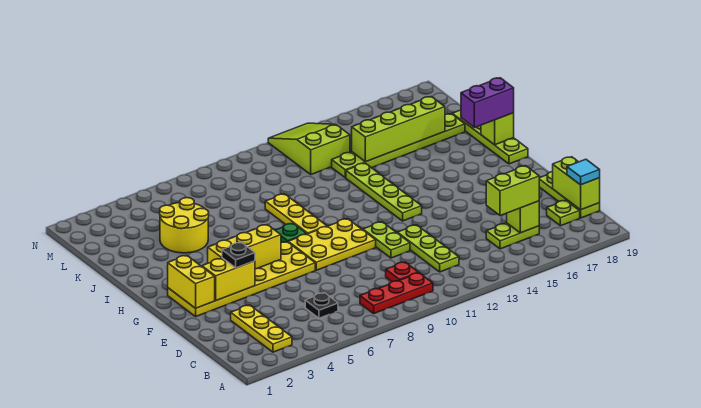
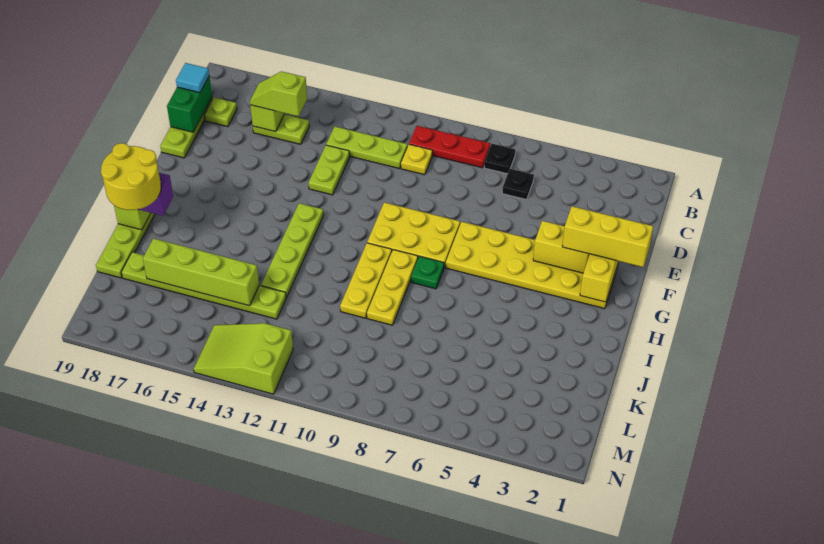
yellow plate B3:D3 level 1 -> yellow plate H10:J10 level 1
red plate C10 level 1 -> yellow plate C10 level 1
lime plate C12:E12 level 1 -> lime plate C11:C13 level 1
lime brick C15:C16 level 3 -> lime slope C15:C16 level 3 top 15
lime brick C19:D19 level 2 -> green brick C19:D19 level 2
lime plate E11:F11 level 1 -> lime plate D13:E13 level 1
black plate F4 level 3 -> black plate B7 level 1
yellow brick G4:G6 level 2 -> yellow brick F1:F3 level 3
yellow round brick J4:K5 level 1 -> yellow round brick I18:J19 level 4
lime slope L12:N13 level 1 top L -> lime slope M12:N14 level 1 top 12

